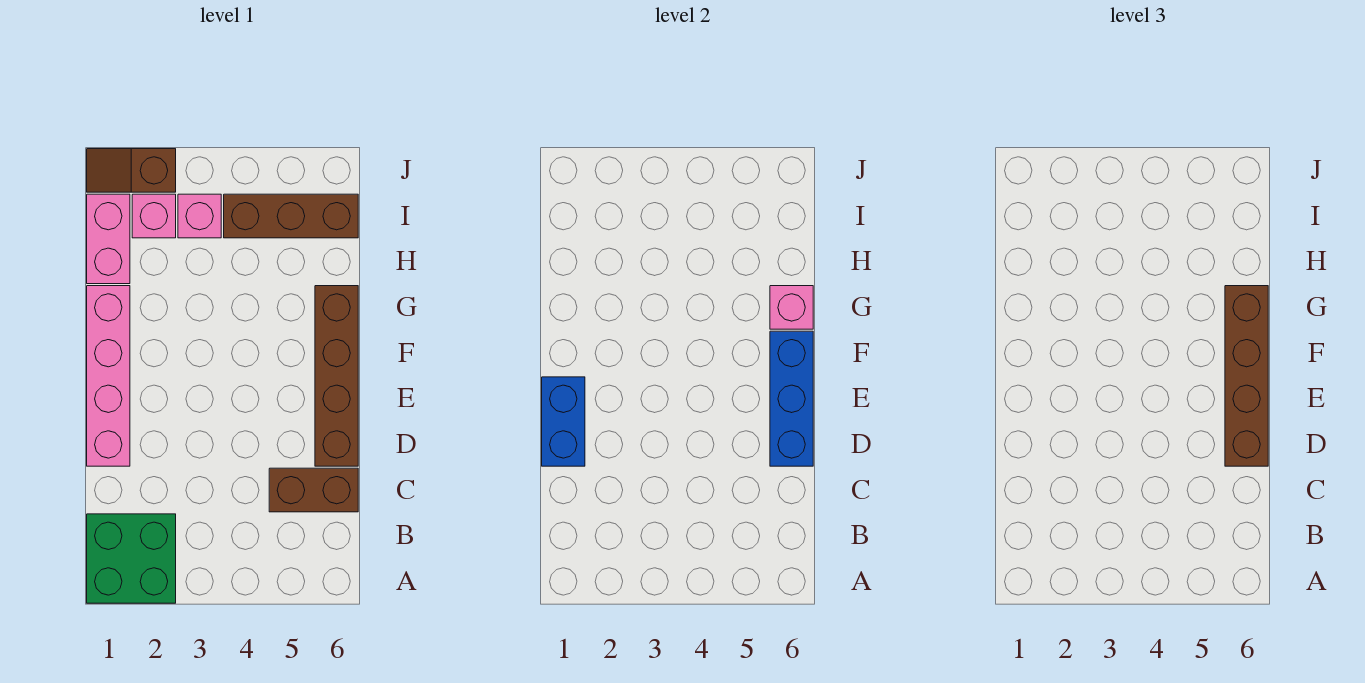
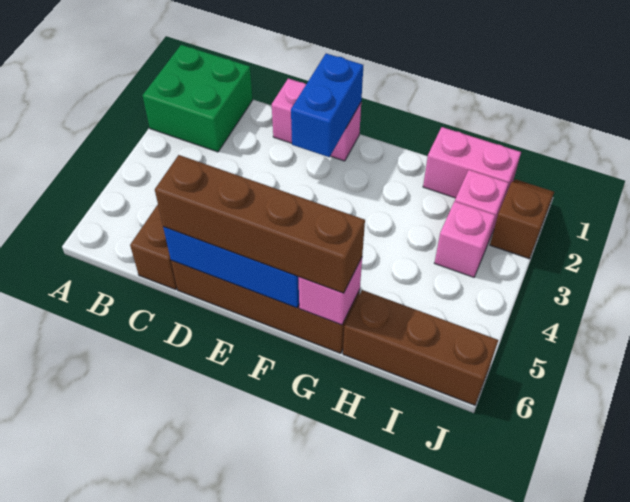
pink brick D1:G1 level 1 -> pink brick D1:E1 level 1
blue brick D1:E1 level 2 -> blue brick E1:E2 level 2
brown brick I4:I6 level 1 -> brown brick H6:J6 level 1

